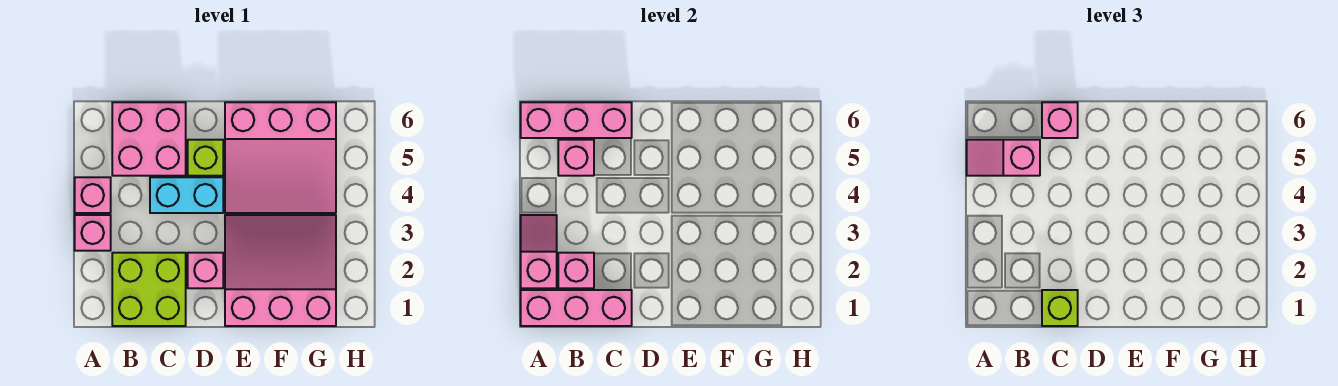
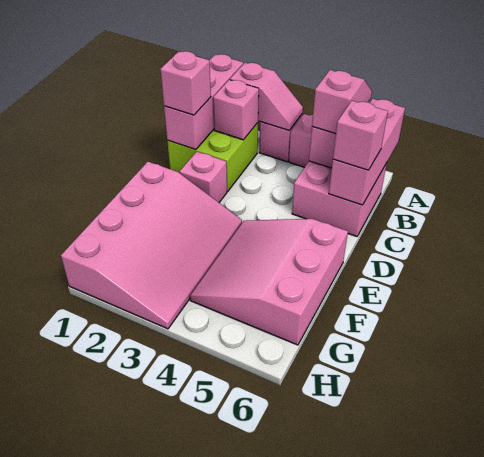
lime brick C1 level 3 -> pink brick C1 level 3
cyan brick C4:D4 level 1 -> none
lime brick D5 level 1 -> none
pink slope E1:G3 level 1 top 1 -> pink slope E1:H3 level 1 top 1

